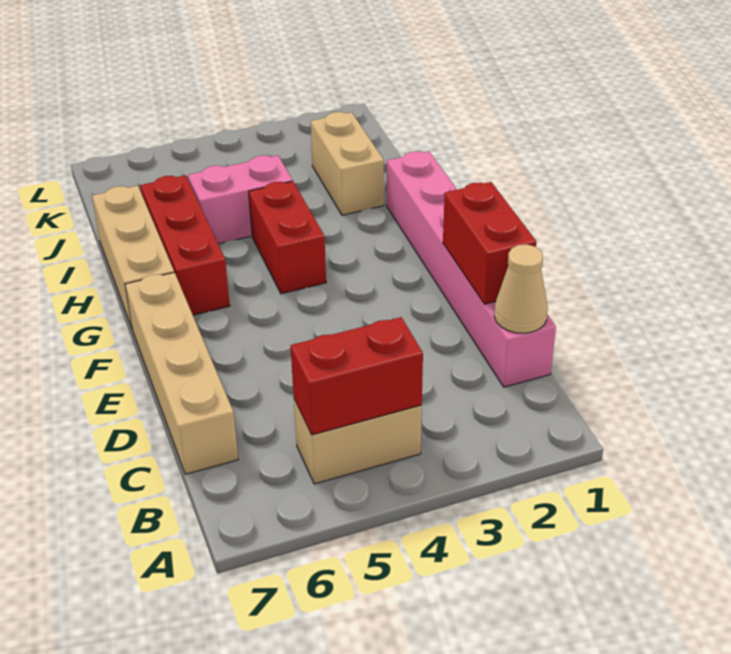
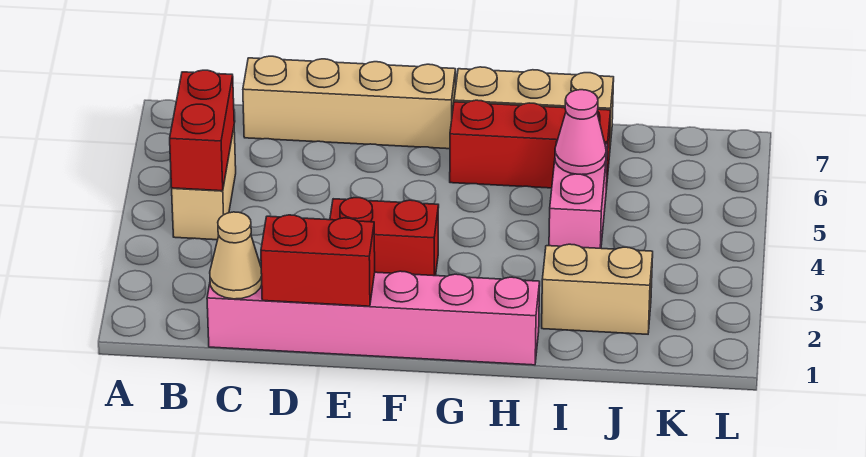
red brick G4:H4 level 1 -> red brick E3:F3 level 1
none -> pink cone I5 level 2

